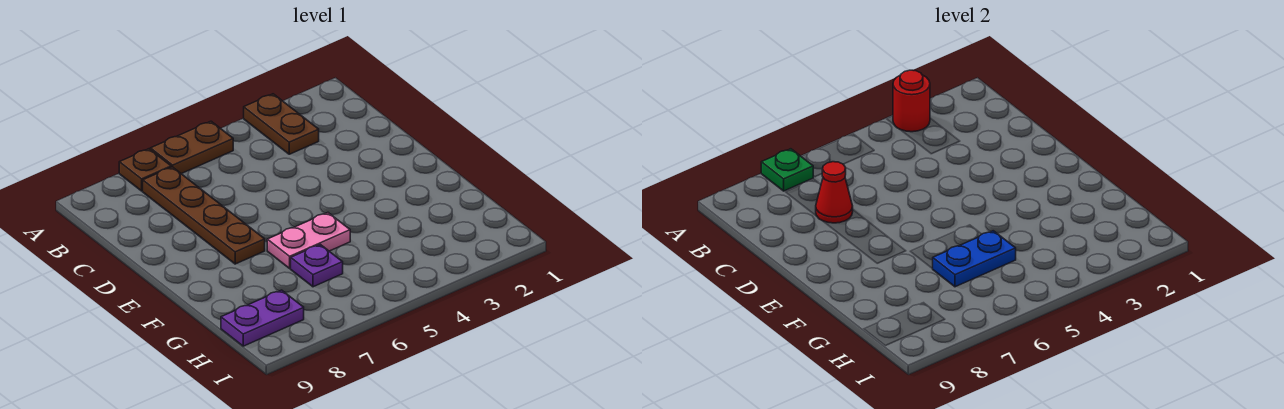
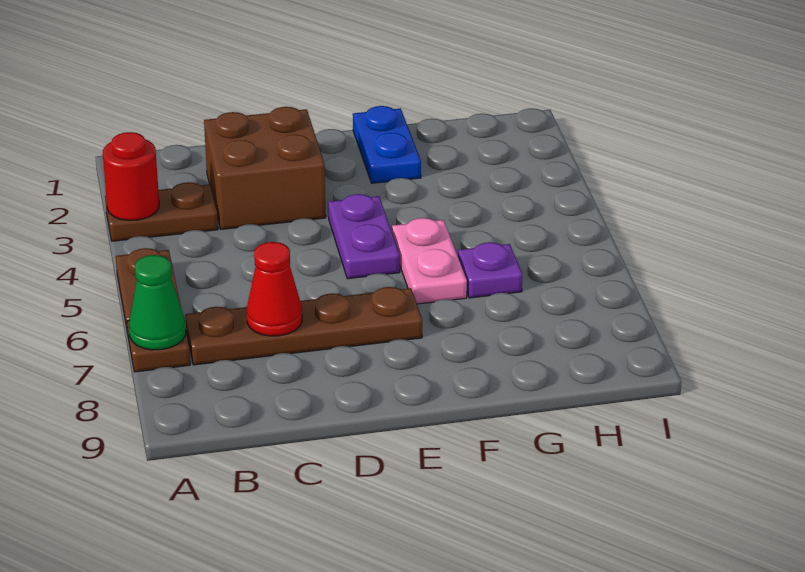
green plate A7 level 2 -> green cone A7 level 2
none -> brown brick C2:D3 level 1
blue plate G5:G6 level 2 -> blue plate F1:F2 level 1
purple plate H8:H9 level 1 -> purple plate E4:E5 level 1

